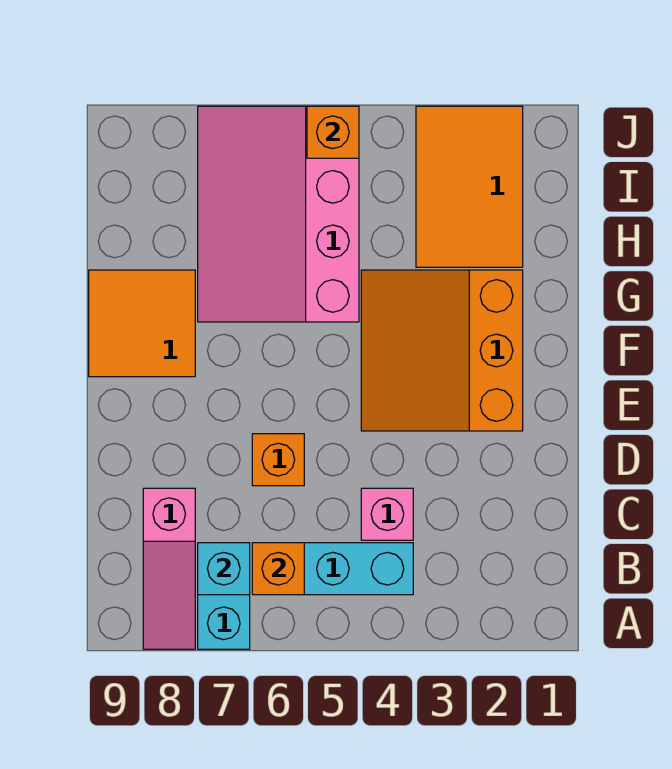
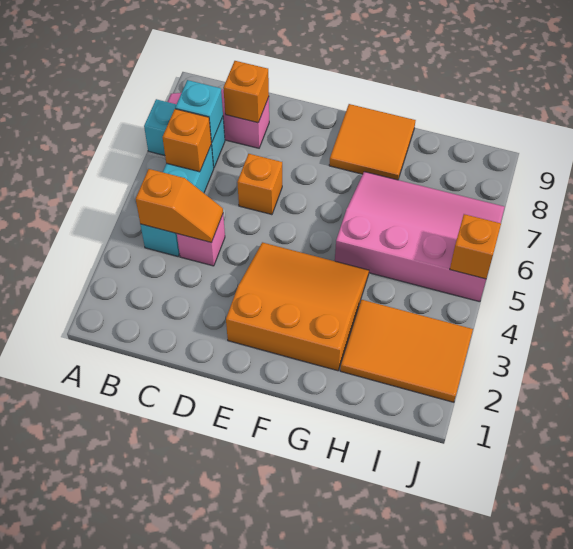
none -> orange slope B4:C4 level 2 top B
none -> orange brick C8 level 2

